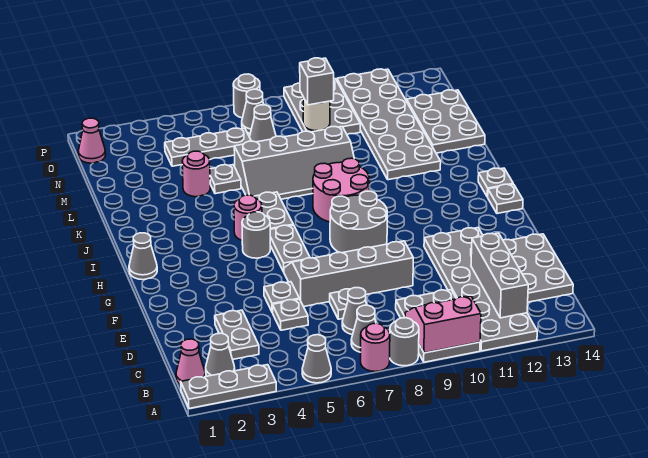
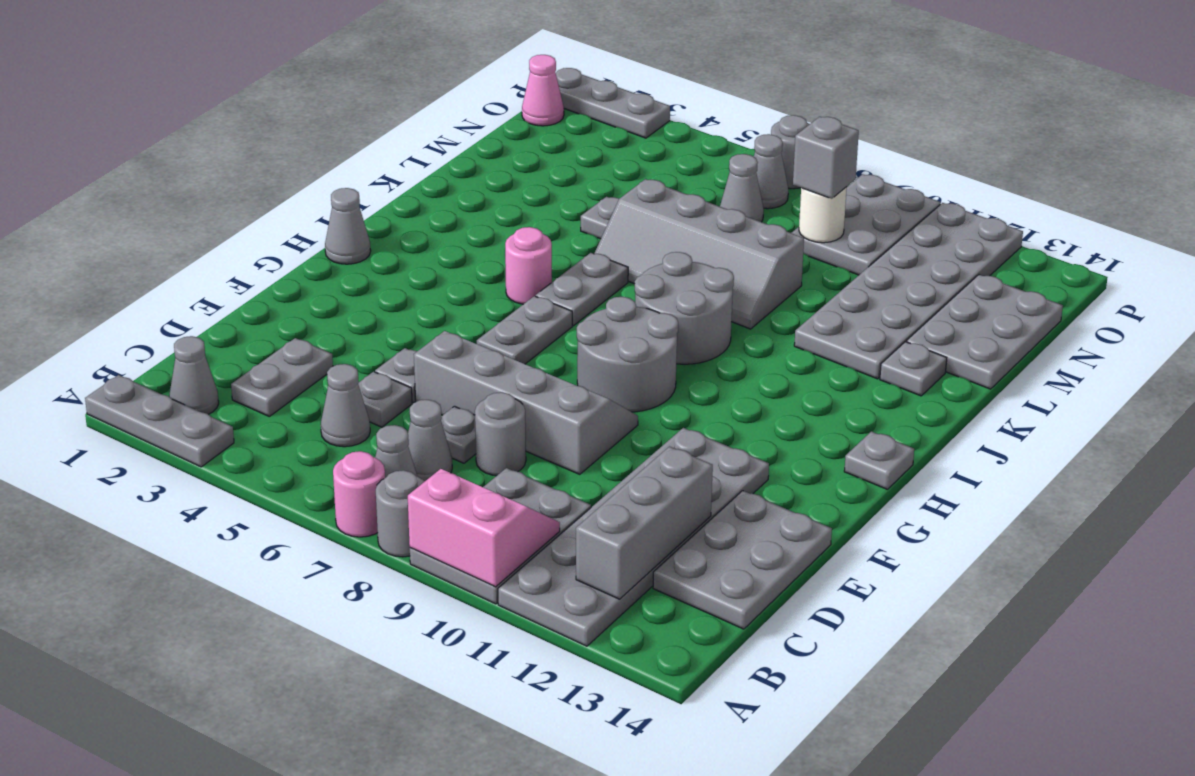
grey cone A5 level 1 -> grey cone C5 level 1
pink cone B1 level 1 -> none
grey round brick H5 level 1 -> grey round brick D8 level 1
pink round brick I8:J9 level 1 -> grey round brick I8:J9 level 1
grey plate I14 level 1 -> grey plate K13 level 1
pink round brick L4 level 1 -> none
grey plate N4:N6 level 1 -> grey plate P1:P3 level 1

